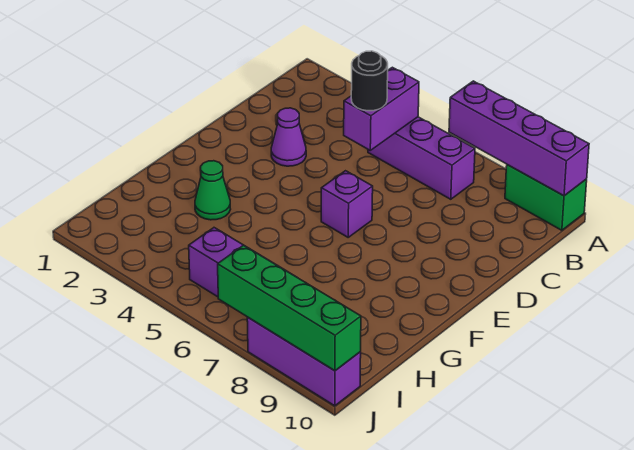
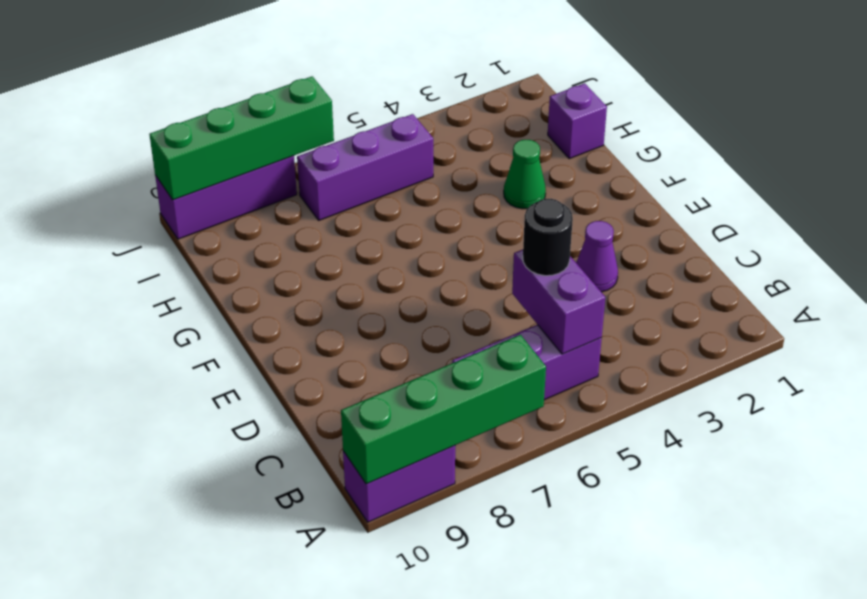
purple brick A7:A10 level 2 -> green brick A7:A10 level 2
green brick A9:A10 level 1 -> purple brick A9:A10 level 1
purple brick E6 level 1 -> purple brick H1 level 1

